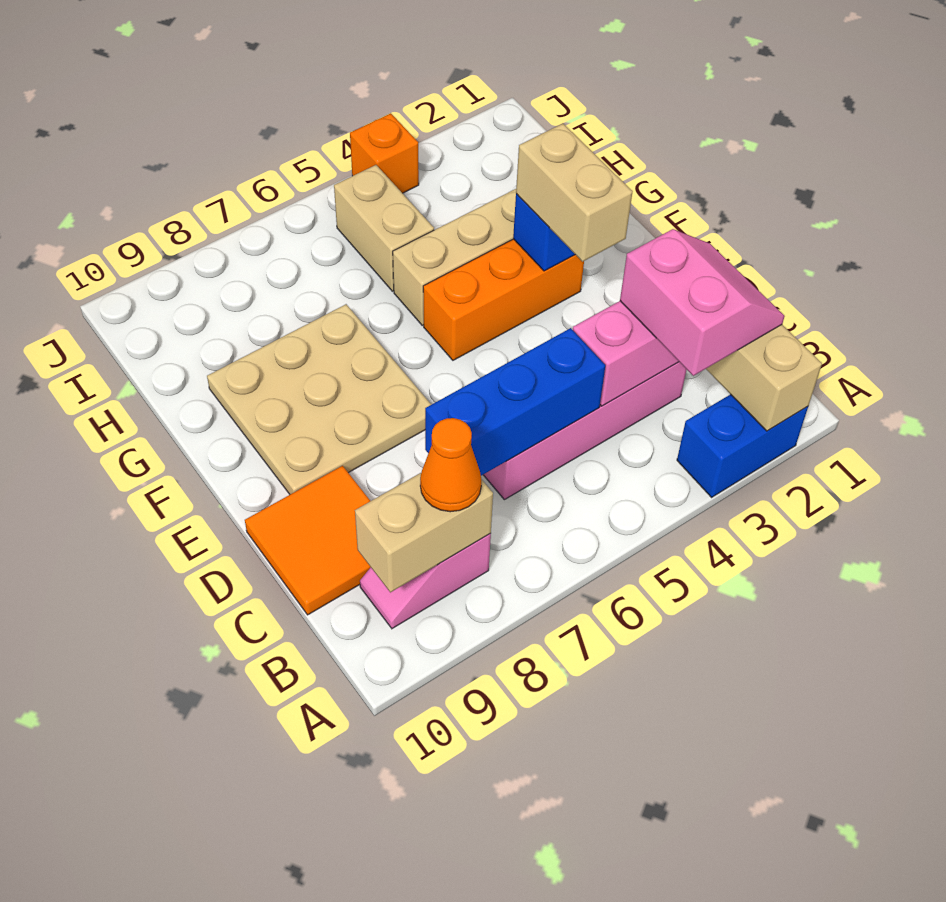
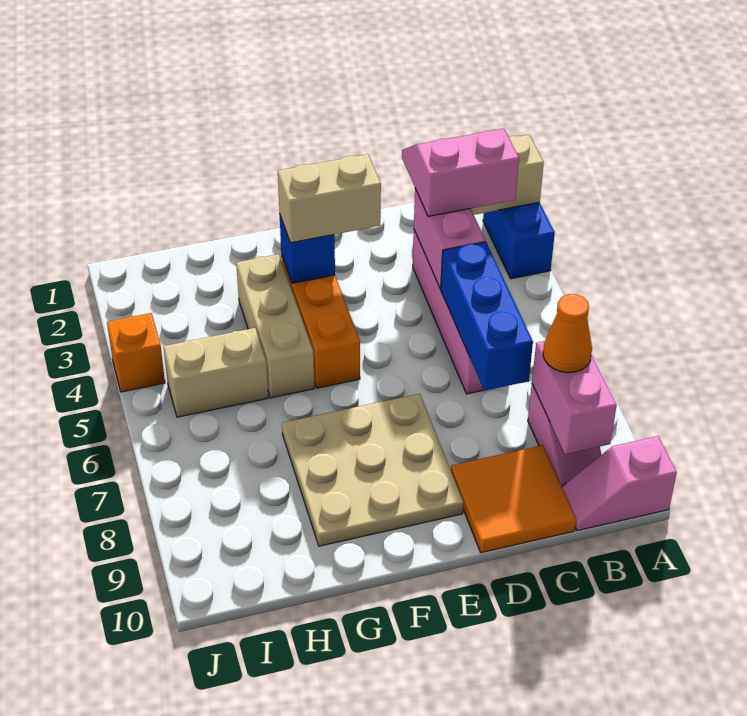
none -> pink slope A10:B10 level 1 top A
tan brick B8:B9 level 2 -> pink brick B8:B9 level 2

